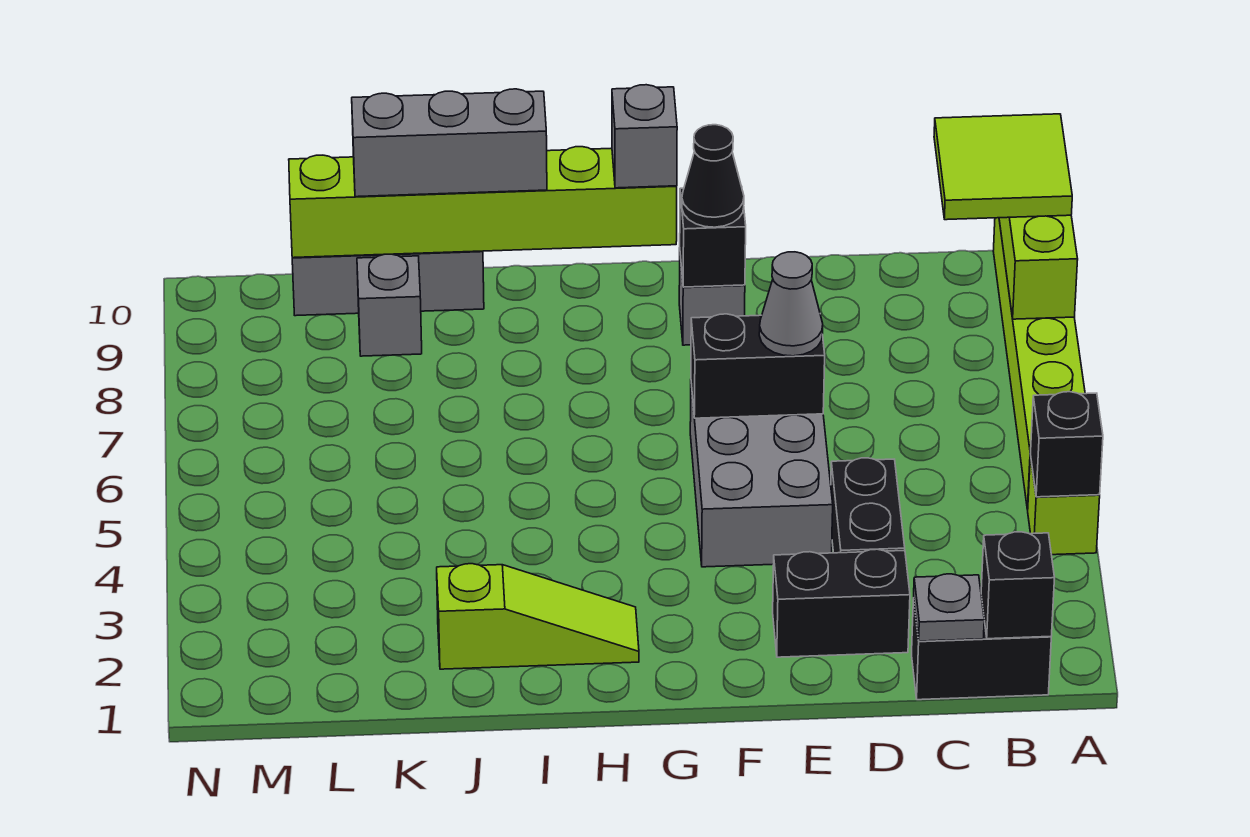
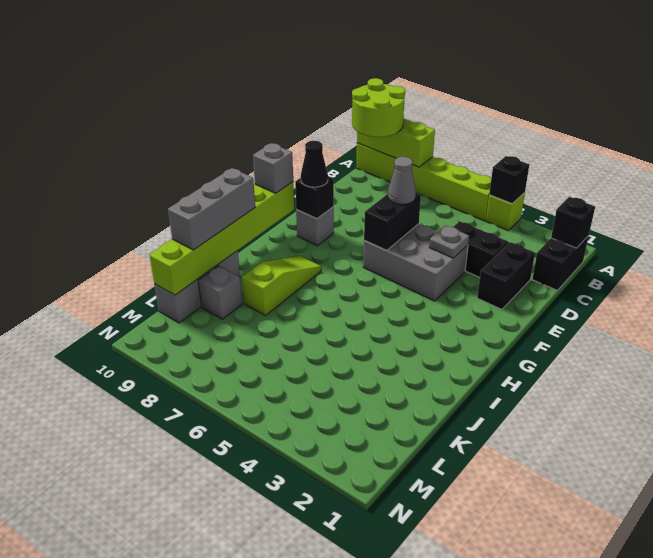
lime tile A9:B10 level 3 -> lime round brick A9:B10 level 3
grey plate C1 level 2 -> grey plate E4 level 2
lime slope H2:J2 level 1 top J -> lime slope H8:J8 level 1 top J

